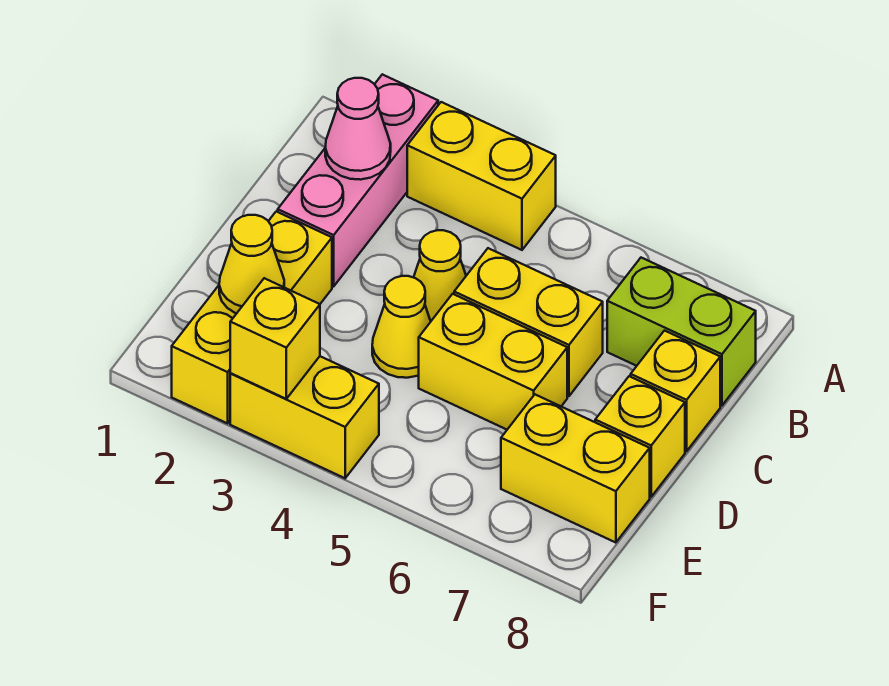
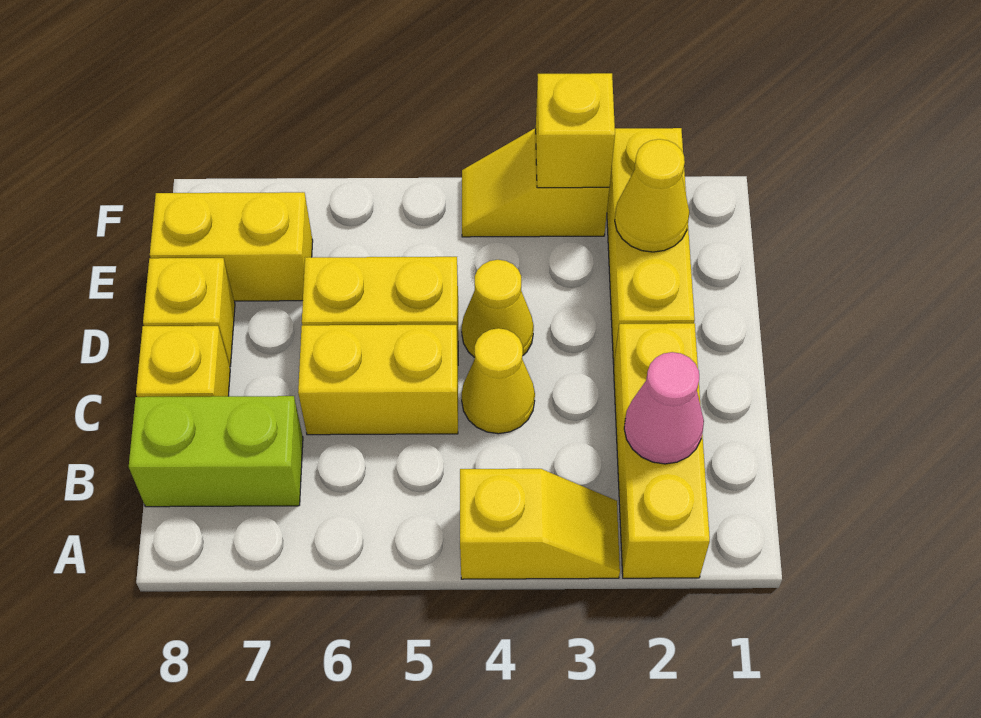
pink brick A2:C2 level 1 -> yellow brick A2:C2 level 1
yellow brick A3:A4 level 1 -> yellow slope A3:A4 level 1 top 4
yellow brick F3:F4 level 1 -> yellow slope F3:F4 level 1 top 3

